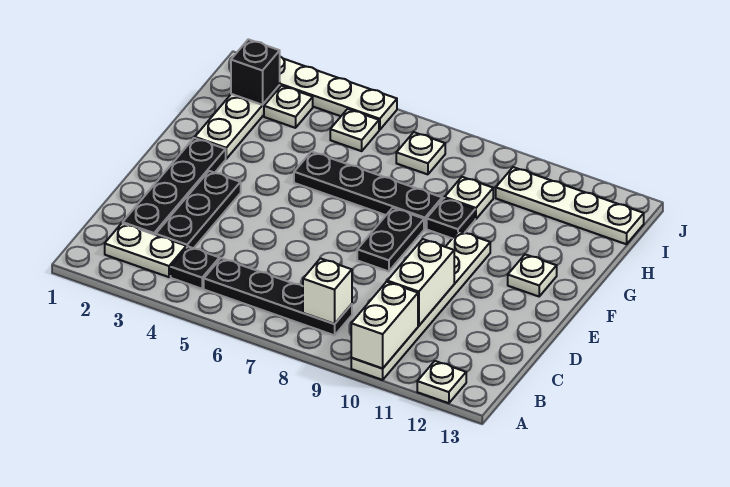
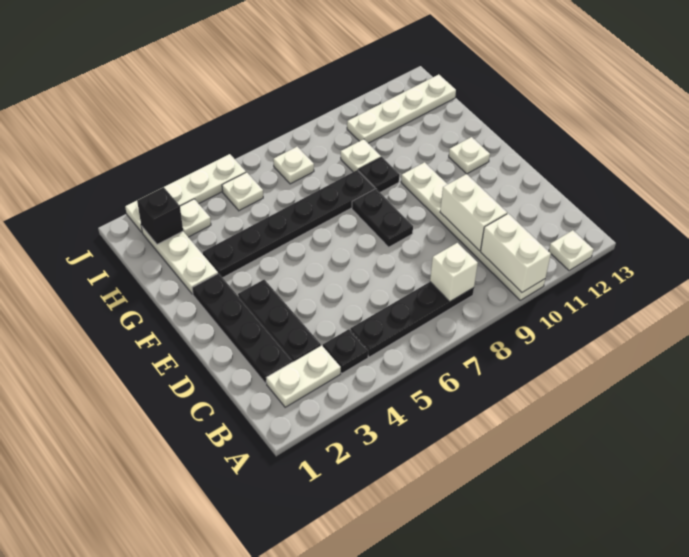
black plate G5:G8 level 1 -> black plate G3:G8 level 1

